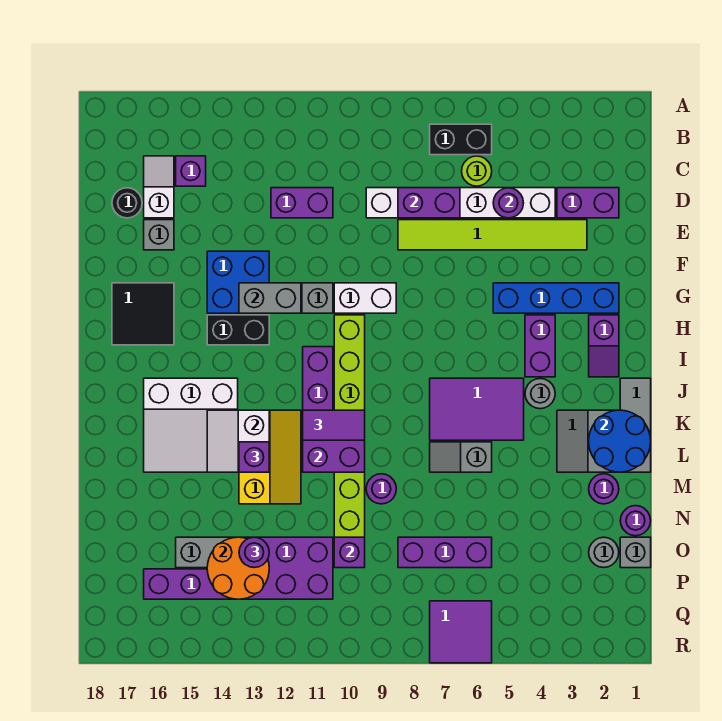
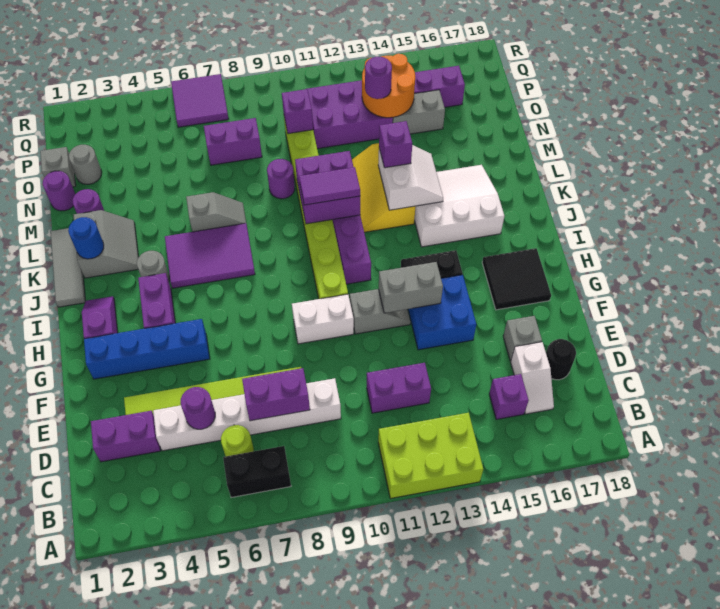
none -> lime brick A11:B13 level 1
blue round brick K1:L2 level 2 -> blue round brick K2 level 2
purple brick O6:O8 level 1 -> purple brick O7:O8 level 1

